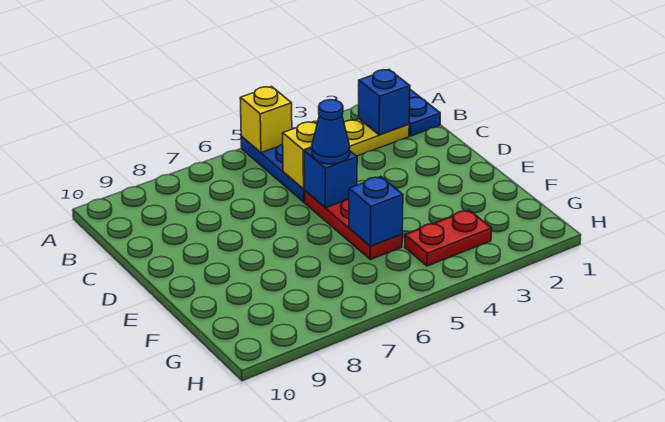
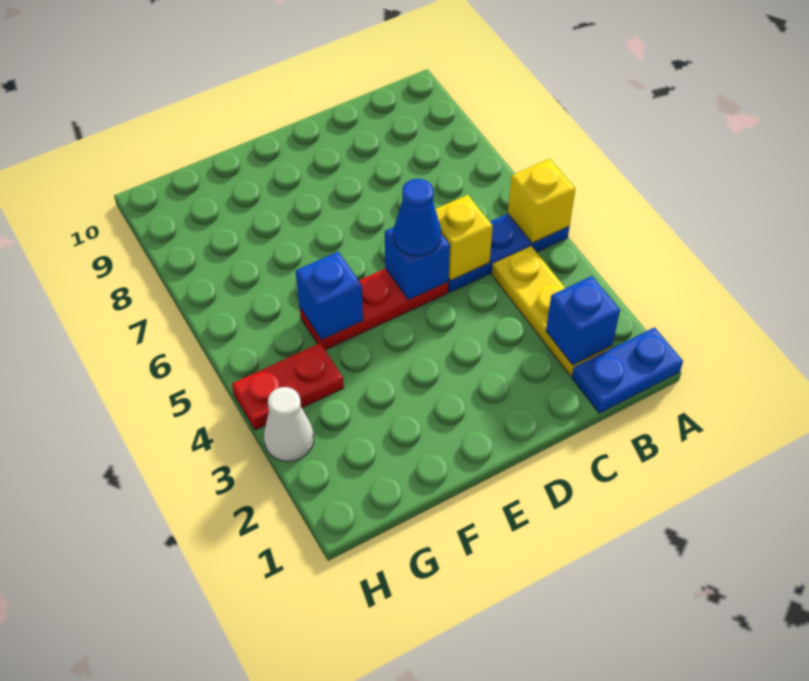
red plate G3:G4 level 1 -> red plate G4:H4 level 1
none -> white cone H3 level 1

